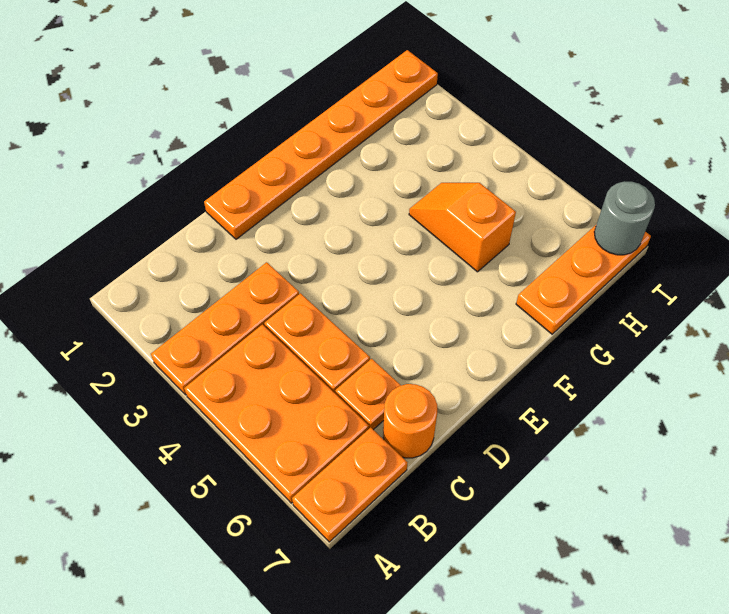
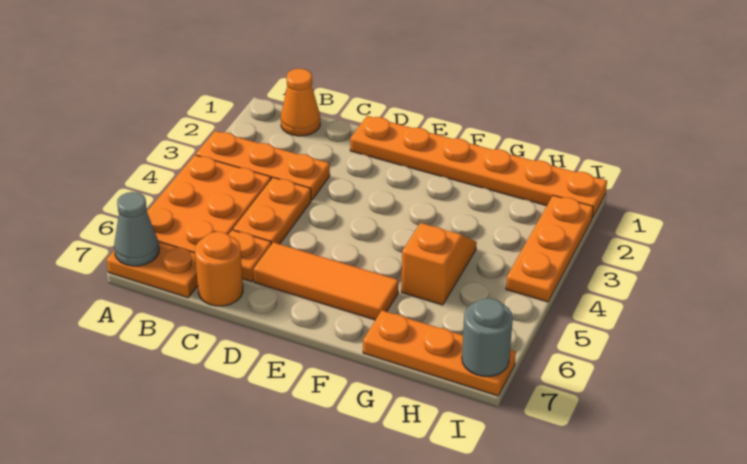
none -> grey cone A7 level 2
none -> orange cone B1 level 1
none -> orange tile D6:F6 level 1
none -> orange plate I2:I4 level 1

